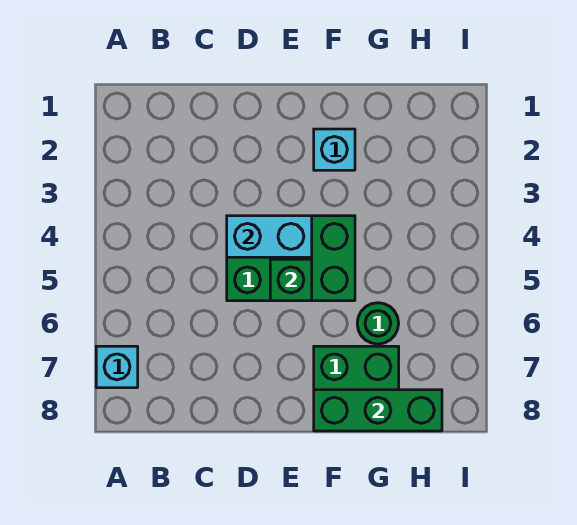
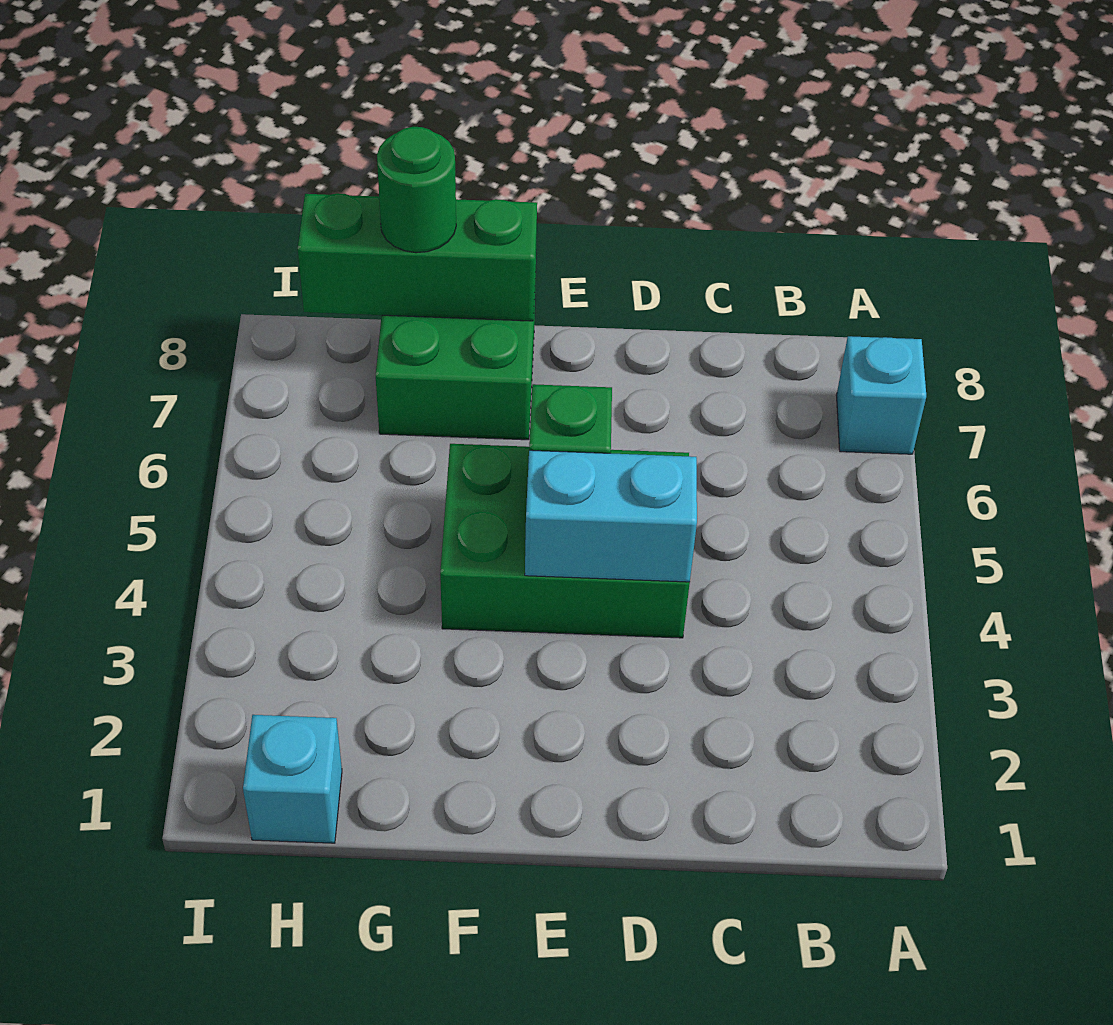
cyan brick F2 level 1 -> cyan brick H1 level 1
green round brick G6 level 1 -> green round brick G8 level 3

